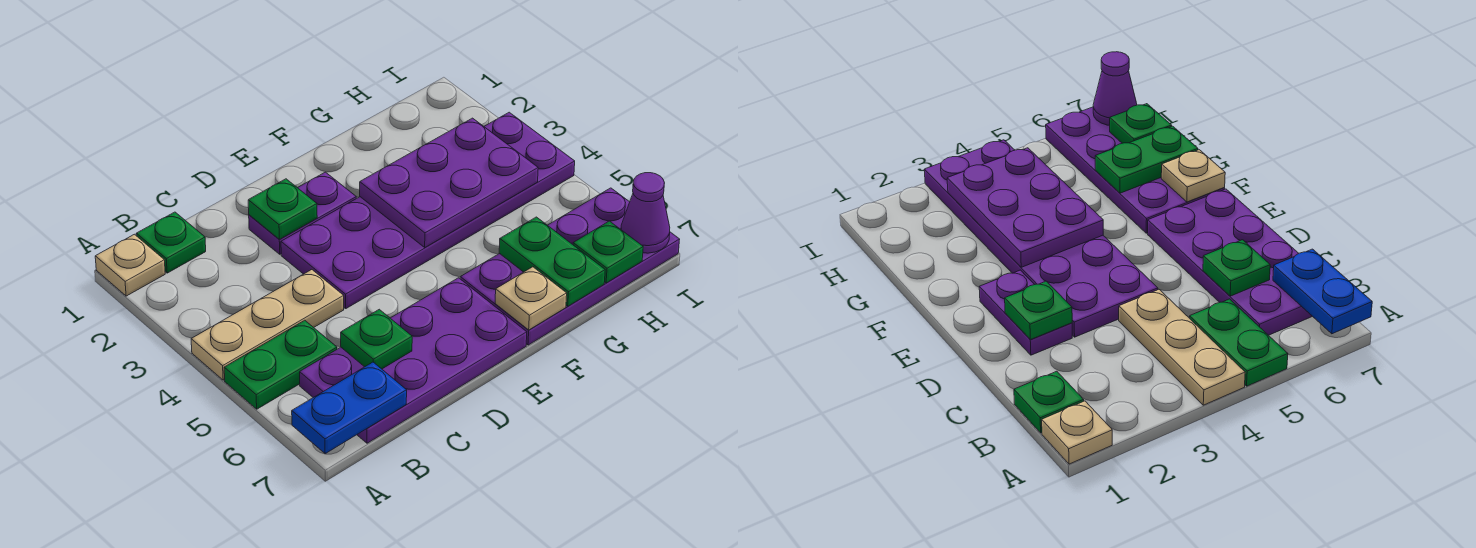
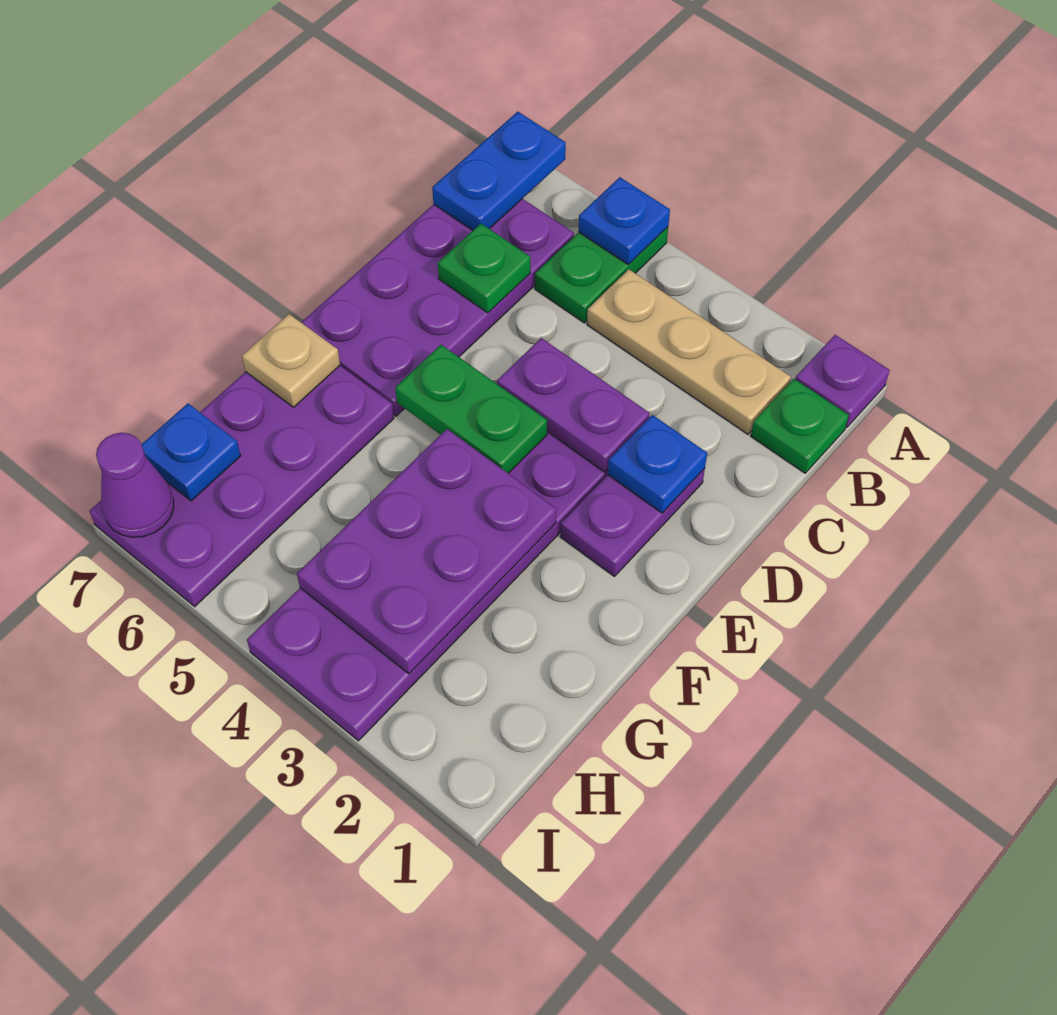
tan plate A1 level 1 -> purple plate A1 level 1
tan plate A4:C4 level 1 -> tan plate B2:B4 level 1
none -> blue plate A5 level 2
green plate D2 level 2 -> blue plate D2 level 2
none -> purple plate D3:D4 level 2
green plate G6:G7 level 2 -> green plate E4:E5 level 2
green plate H7 level 2 -> blue plate H7 level 2

